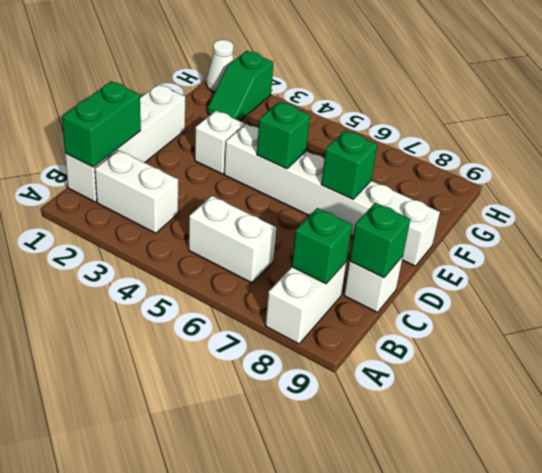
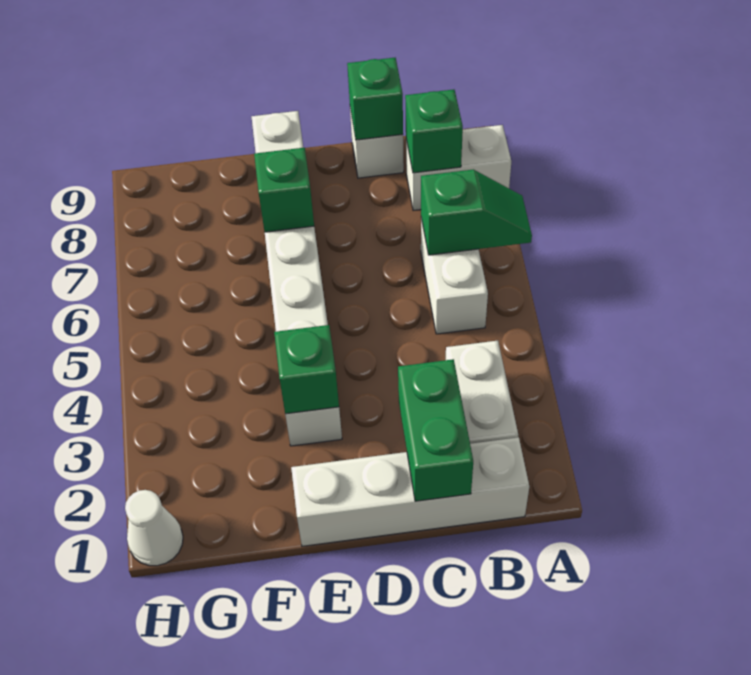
green brick B1:C1 level 2 -> green brick C1:C2 level 2
green brick E5 level 2 -> green brick E3 level 2
green slope G2:H2 level 1 top H -> green slope A6:B6 level 2 top B

